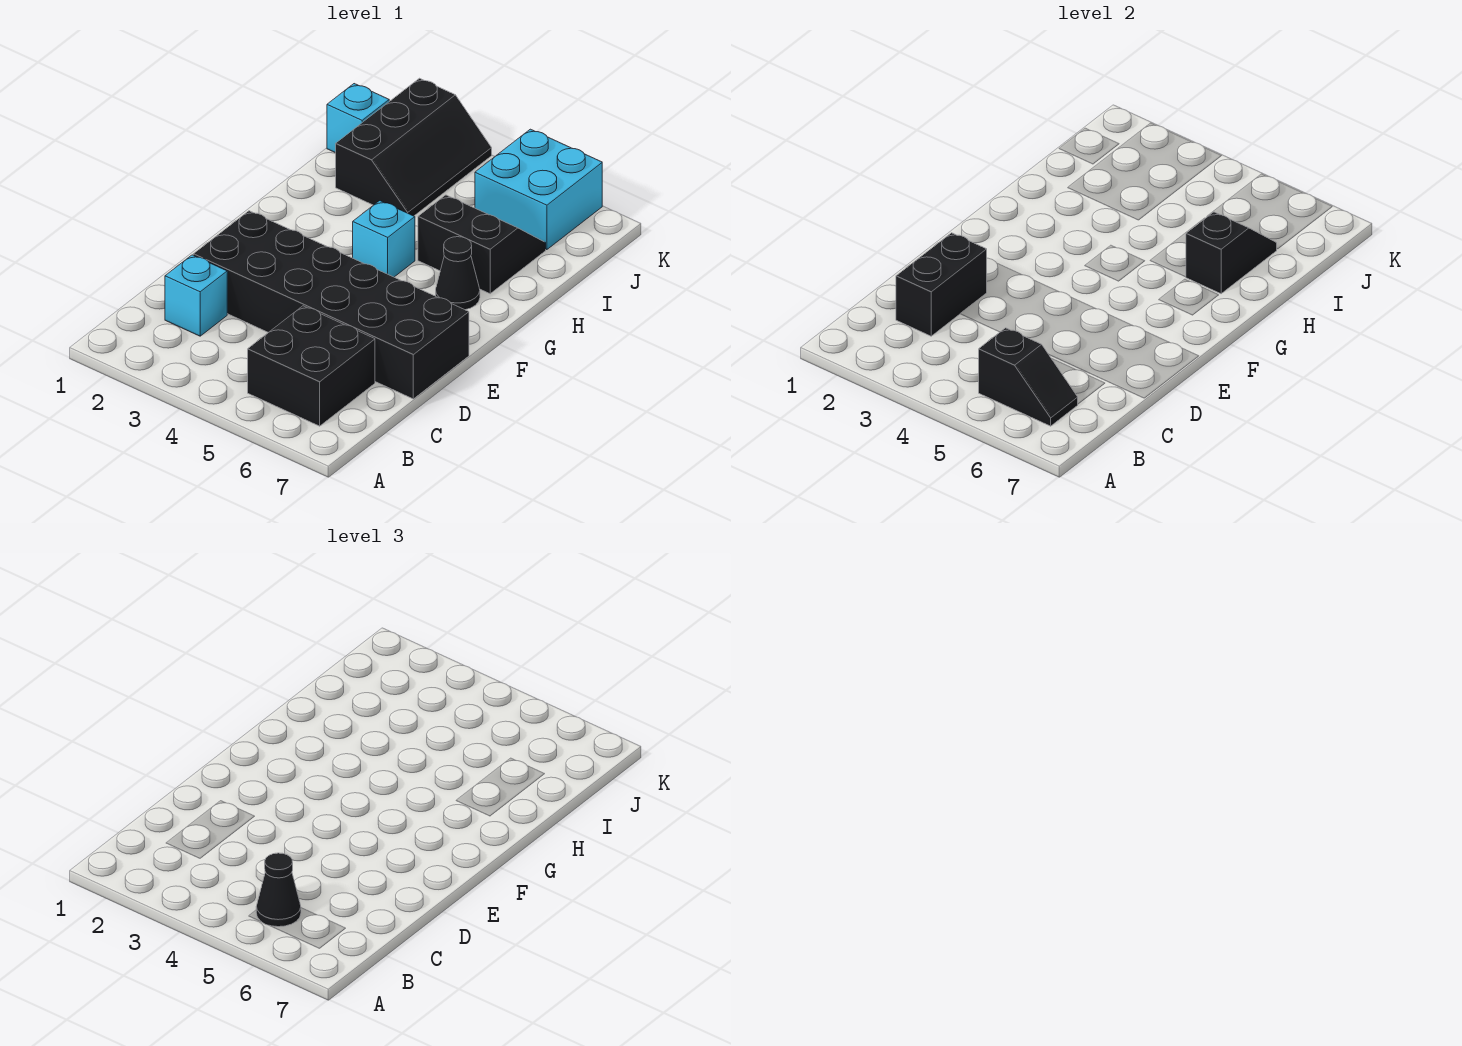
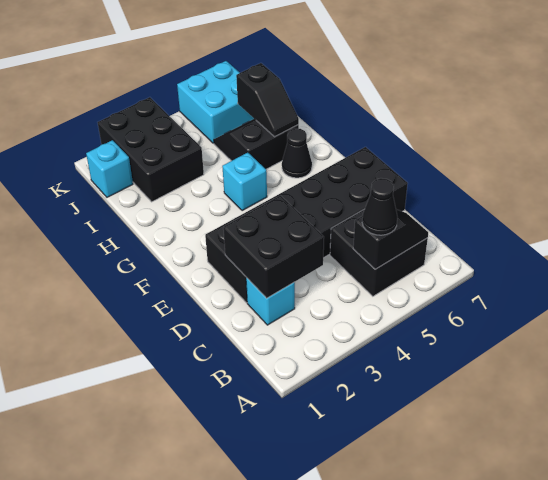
black brick C2:D2 level 2 -> black brick C2:D3 level 2
black slope H6:I6 level 2 top H -> black slope H6:I6 level 2 top I
black slope I2:K3 level 1 top 2 -> black brick I2:K3 level 1

